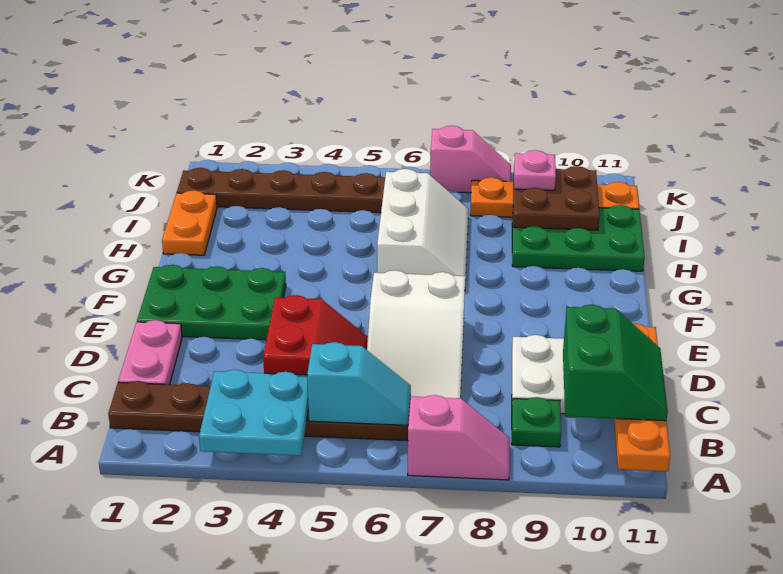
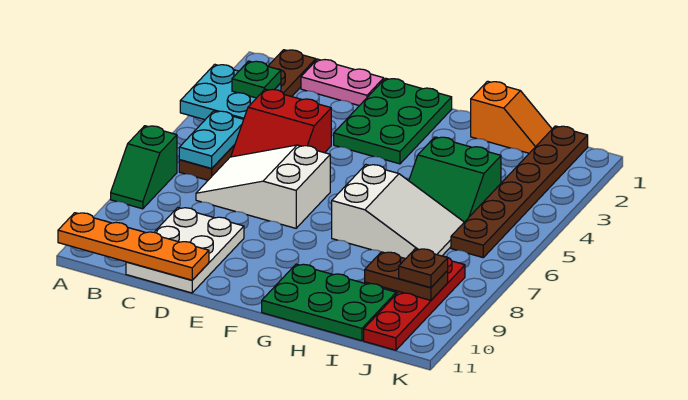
pink slope A7:A8 level 1 top 7 -> green slope A7:A8 level 1 top 7
cyan slope B5:B6 level 2 top 5 -> cyan plate B5:B6 level 2
green plate B9 level 1 -> green plate B3 level 3
green slope B10:C11 level 3 top 10 -> green slope H4:I5 level 1 top 4
white slope G6:I7 level 1 top 6 -> white slope G6:I7 level 1 top G
orange plate H1:I1 level 1 -> orange slope H1:I1 level 1 top H
green plate H9:I11 level 1 -> green plate G10:I11 level 1
brown plate I9:J10 level 2 -> brown plate I9:J9 level 2
orange plate J8:J11 level 1 -> red plate J8:J11 level 1
pink plate J9 level 3 -> brown plate J9 level 3
pink slope K7:K8 level 1 top 7 -> none

